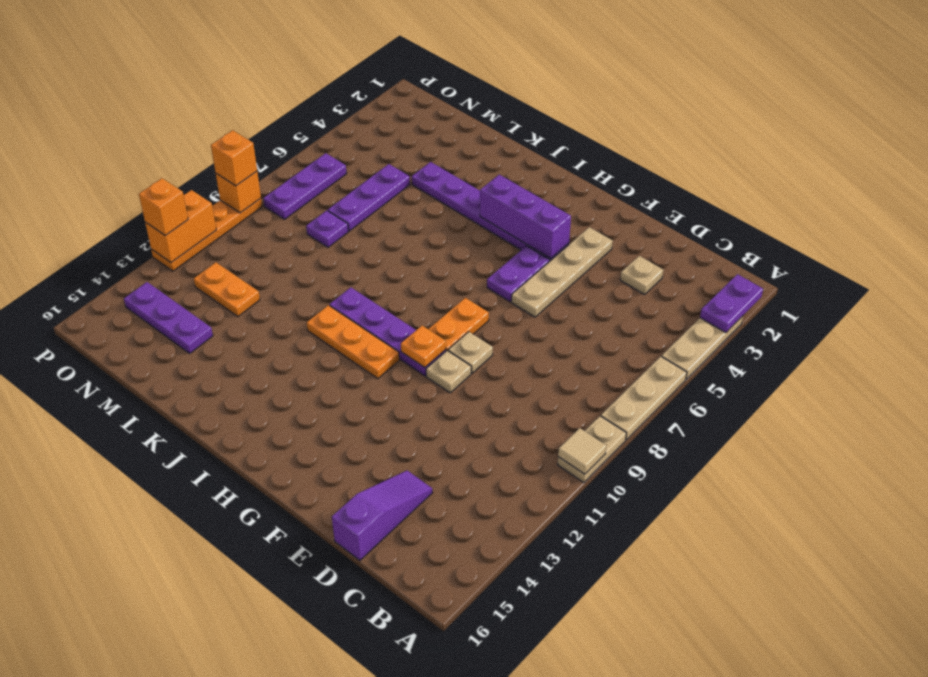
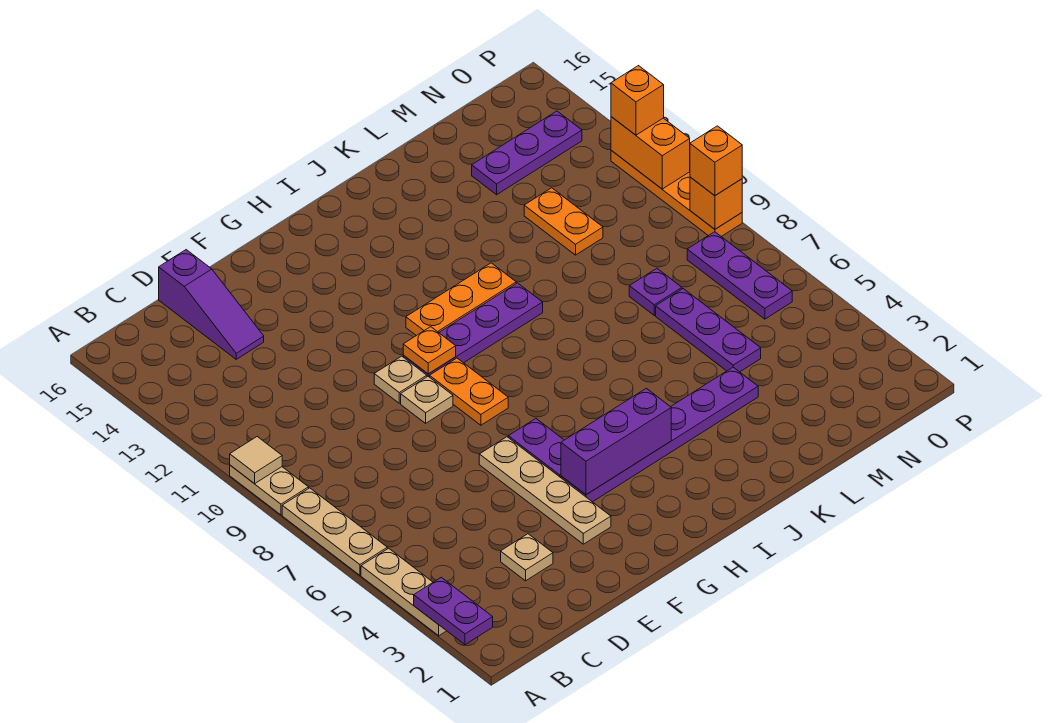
orange plate M12:N12 level 1 -> orange plate M11:M12 level 1

